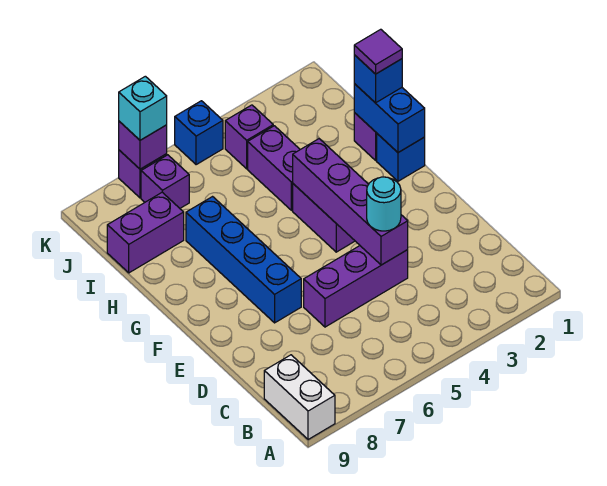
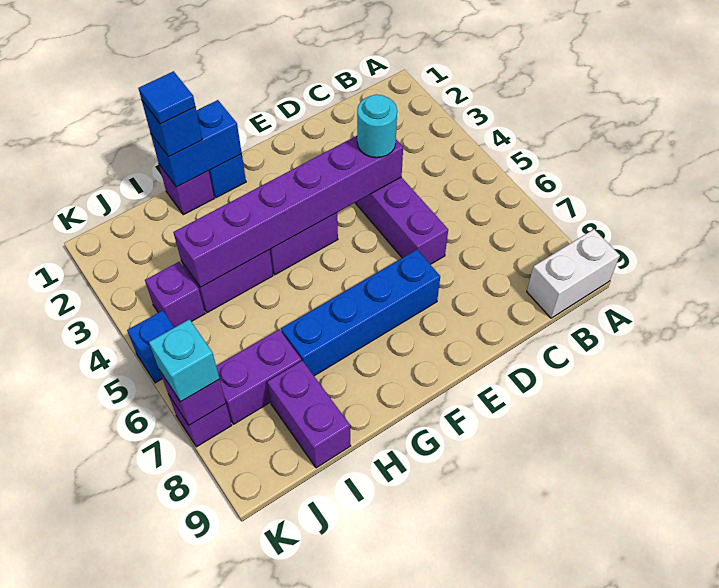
purple brick D4:G4 level 2 -> purple brick D4:I4 level 2
purple tile H1 level 4 -> blue tile H1 level 4
purple brick J7 level 1 -> purple brick I7:J7 level 1

